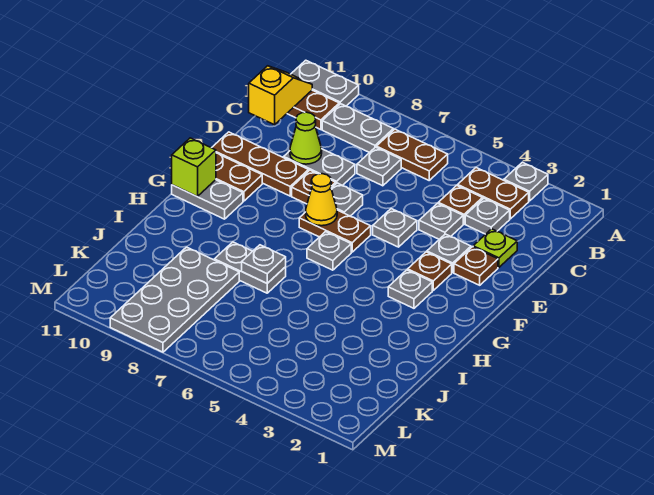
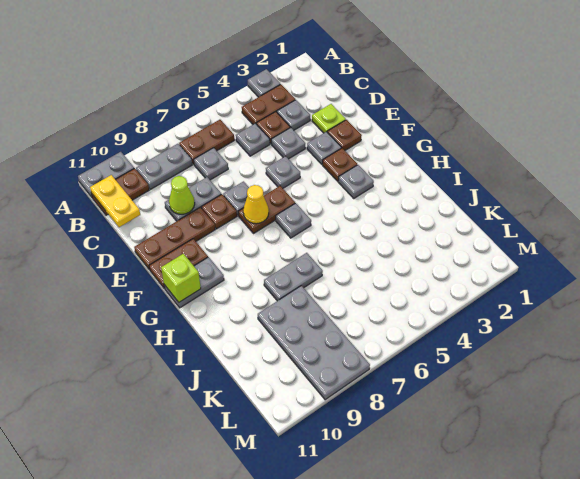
yellow slope B11:C11 level 2 top C -> yellow plate B11:C11 level 2
grey plate I7 level 2 -> grey plate C5 level 1

